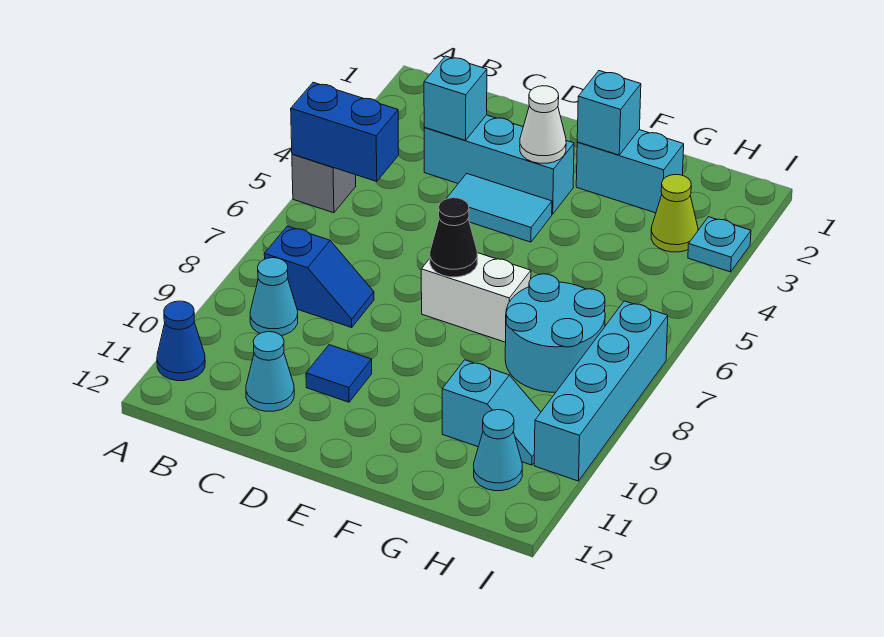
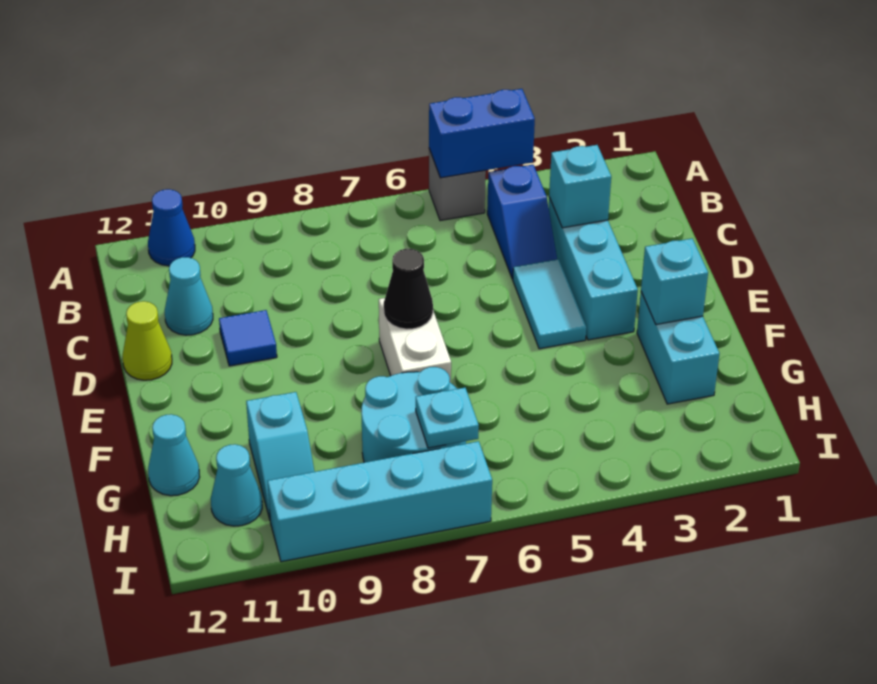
blue brick A5:B5 level 2 -> blue brick A4:A5 level 2
blue slope B8:C8 level 1 top B -> blue slope B4:C4 level 1 top B
cyan cone B9 level 1 -> cyan cone G12 level 1
white cone E3 level 2 -> none
lime cone H3 level 1 -> lime cone D12 level 1
cyan plate I3 level 1 -> cyan plate H7 level 2

